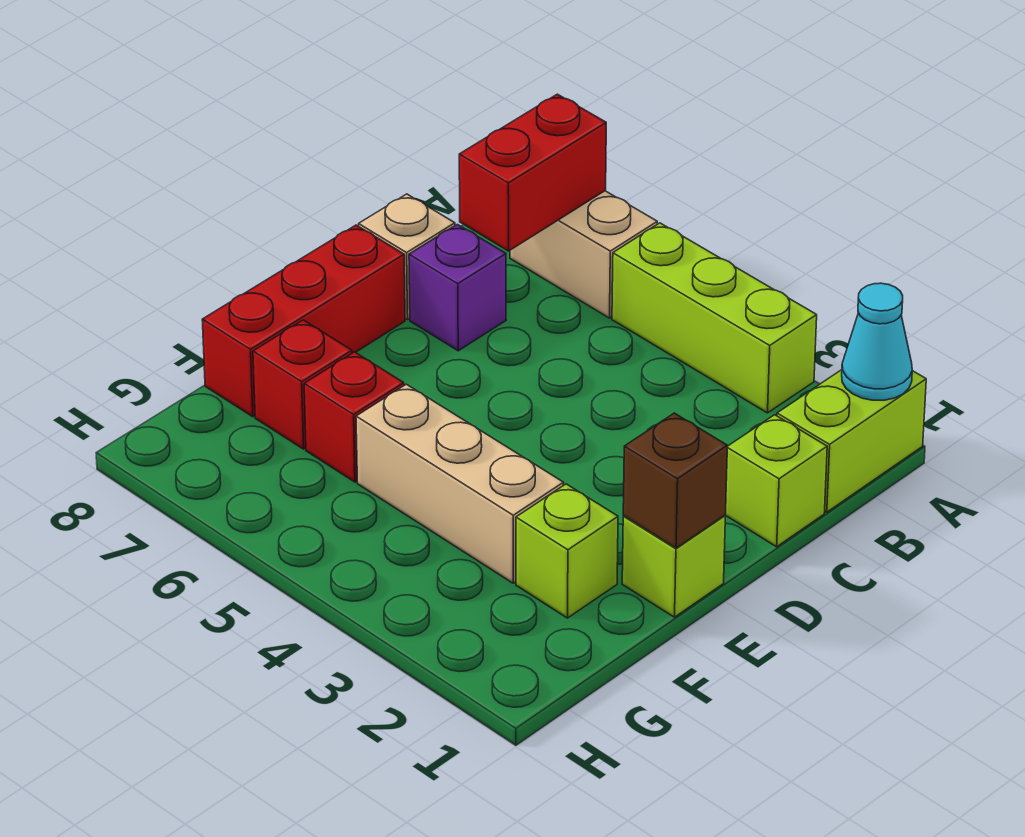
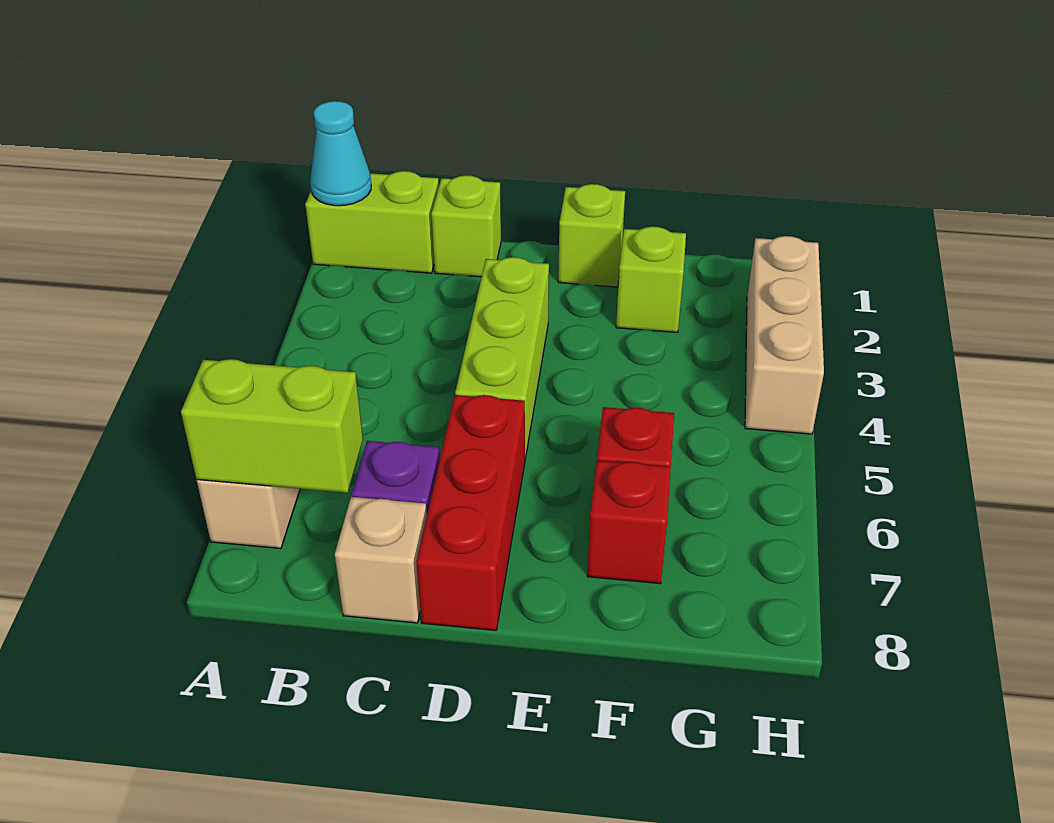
lime brick A3:A5 level 1 -> lime brick D3:D5 level 1
red brick A7:B7 level 2 -> lime brick A7:B7 level 2
red brick D8:F8 level 1 -> red brick D6:D8 level 1
brown brick E1 level 2 -> none
tan brick F3:F5 level 1 -> tan brick H2:H4 level 1

